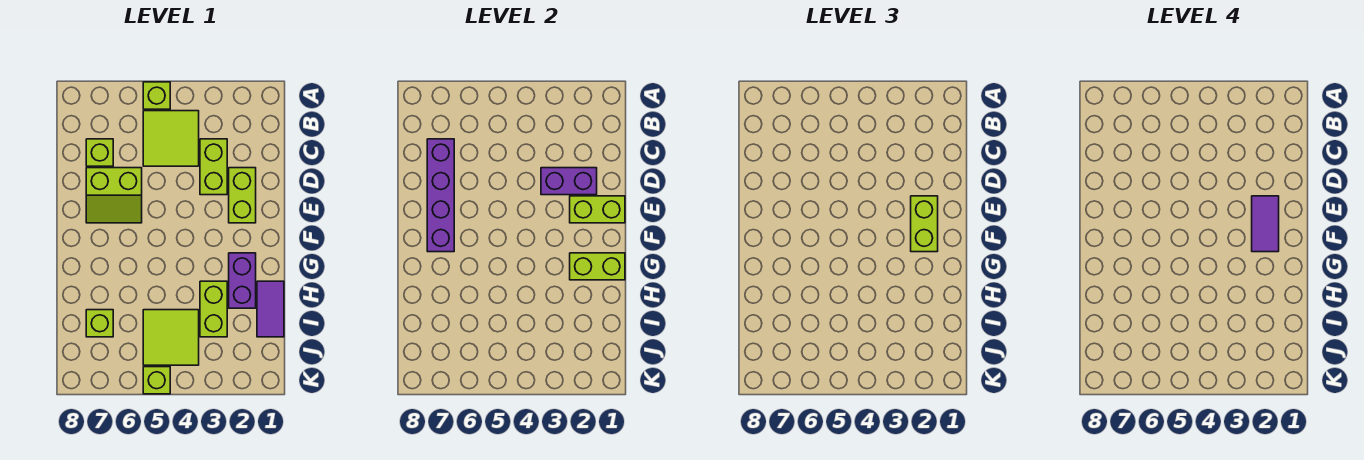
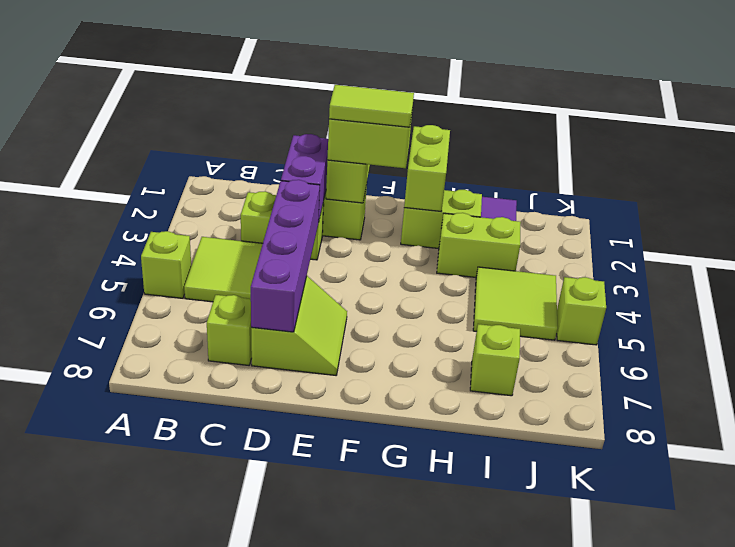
purple brick C7:F7 level 2 -> purple brick D4:D7 level 2
purple tile E2:F2 level 4 -> lime tile E2:F2 level 4
purple brick G2:H2 level 1 -> lime brick G2:H2 level 1

